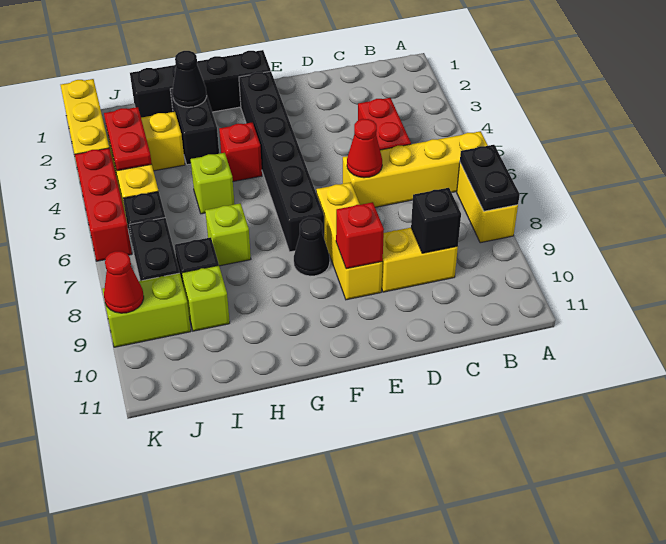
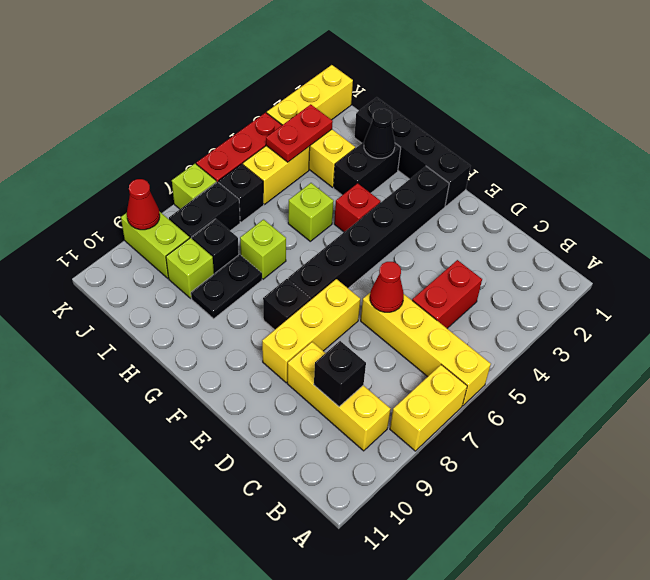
black plate A7:A8 level 2 -> black plate H8:H9 level 1
yellow brick C9:D9 level 1 -> yellow brick B9:D9 level 1
red brick E9 level 2 -> none
black cone F8 level 1 -> black brick F8 level 1
none -> lime brick K7 level 1

